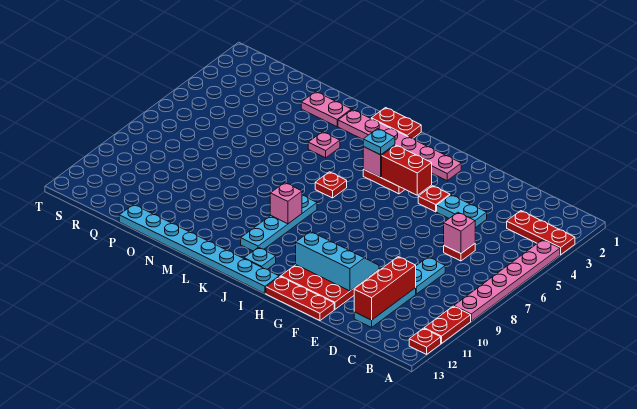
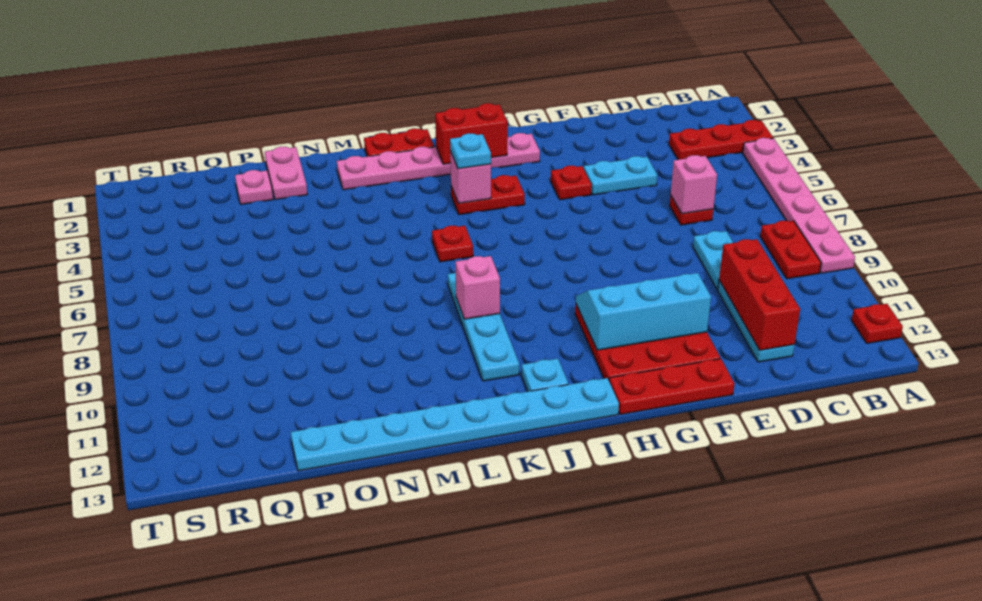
red plate A10:A11 level 1 -> red plate B8:B9 level 1
red brick H4:I4 level 2 -> red brick I2:J2 level 2
pink plate M4 level 1 -> pink plate P2 level 1
pink plate N2:O2 level 1 -> pink plate O1:O2 level 1

